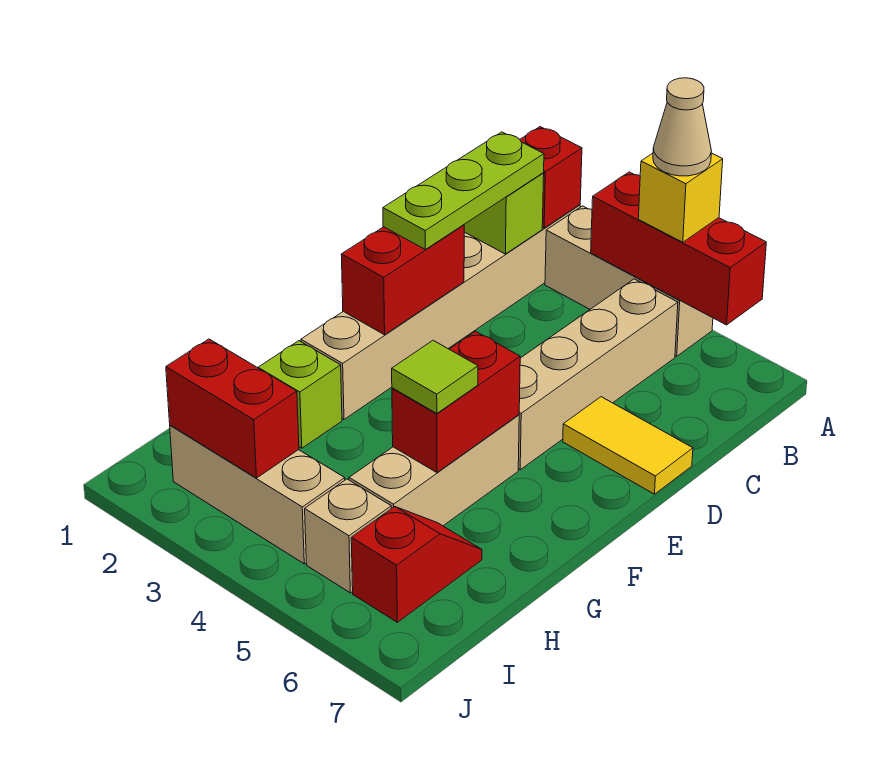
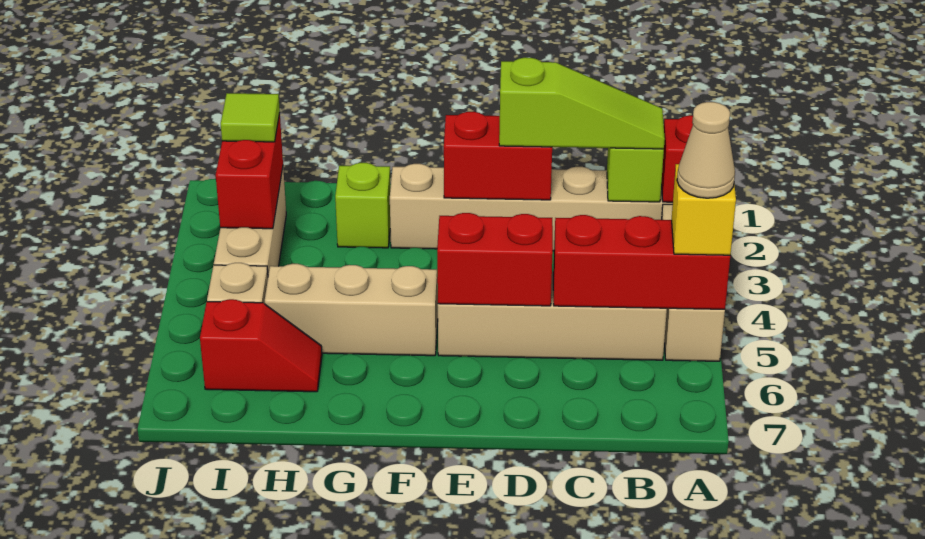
red brick A4:A6 level 2 -> red brick A5:C5 level 2
lime plate B2:D2 level 3 -> lime slope B2:D2 level 3 top D
yellow tile D6:D7 level 1 -> none
red brick F5:G5 level 2 -> red brick D5:E5 level 2
lime tile G5 level 3 -> lime tile I2 level 3

